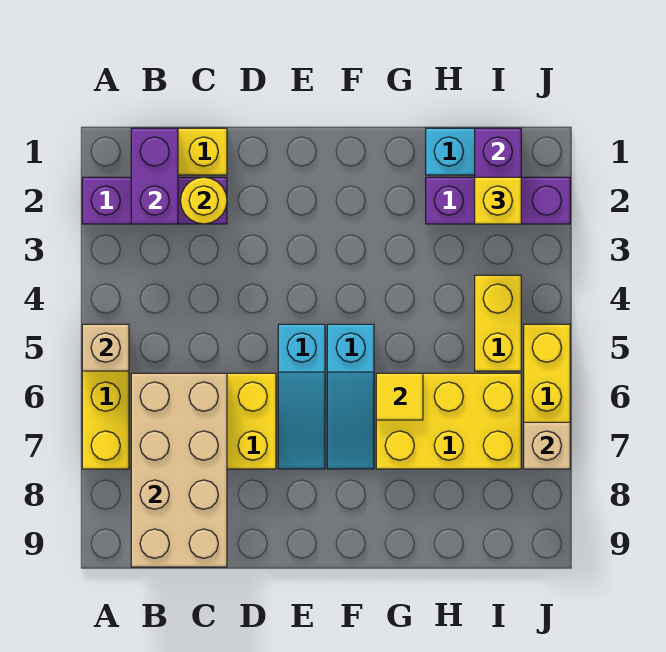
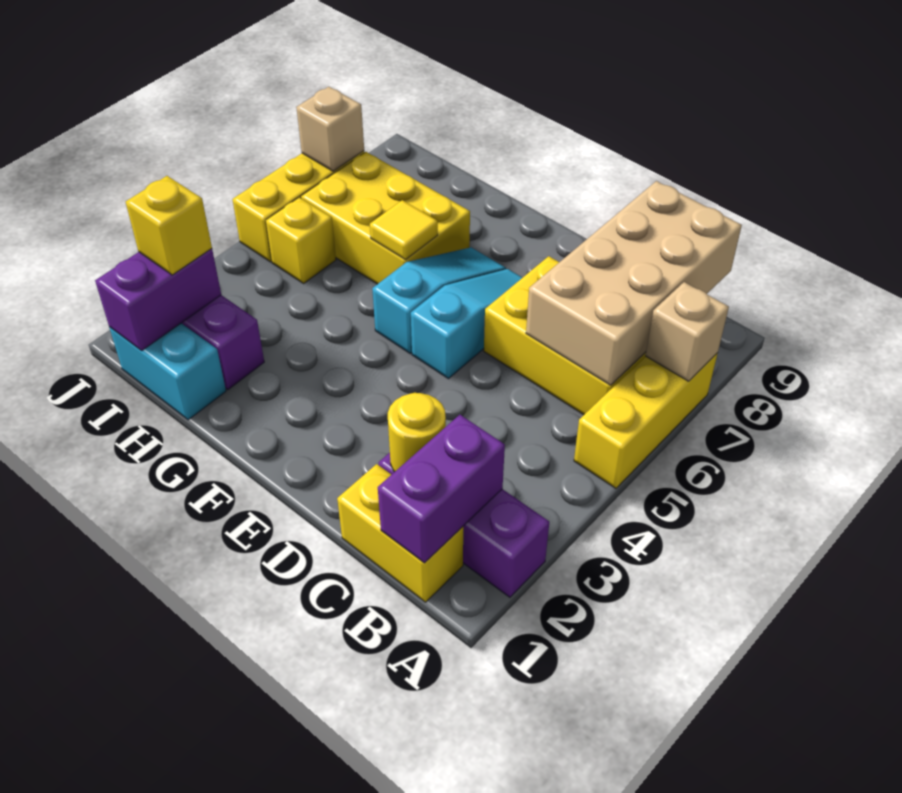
tan brick A5 level 2 -> tan brick A7 level 2
yellow brick I4:I5 level 1 -> yellow brick I5 level 1

